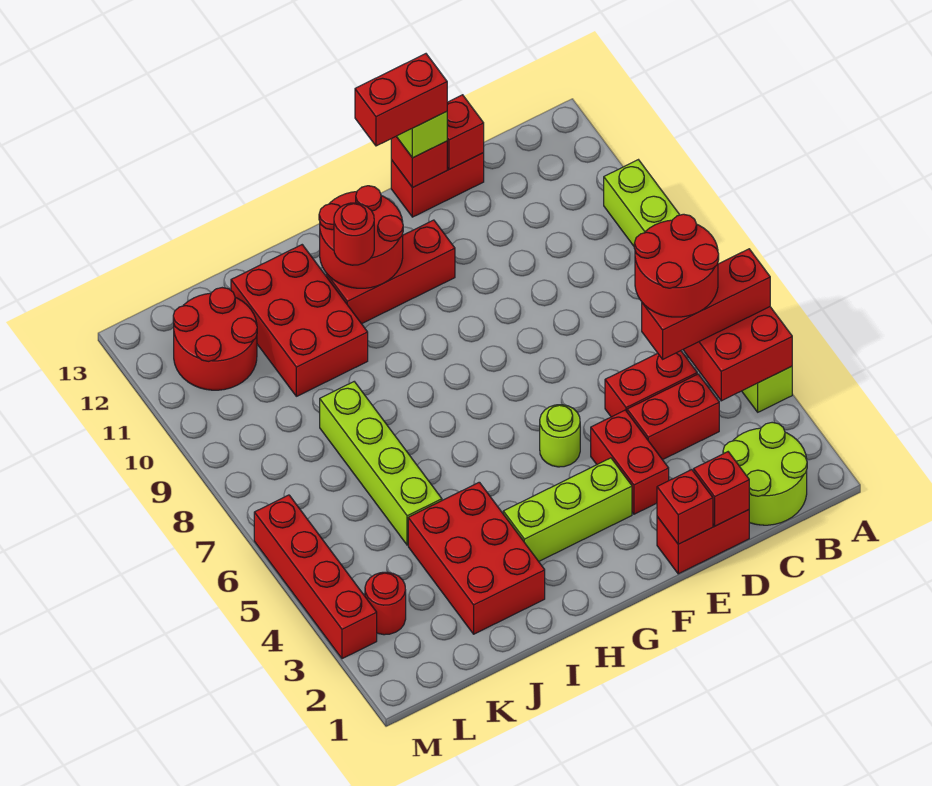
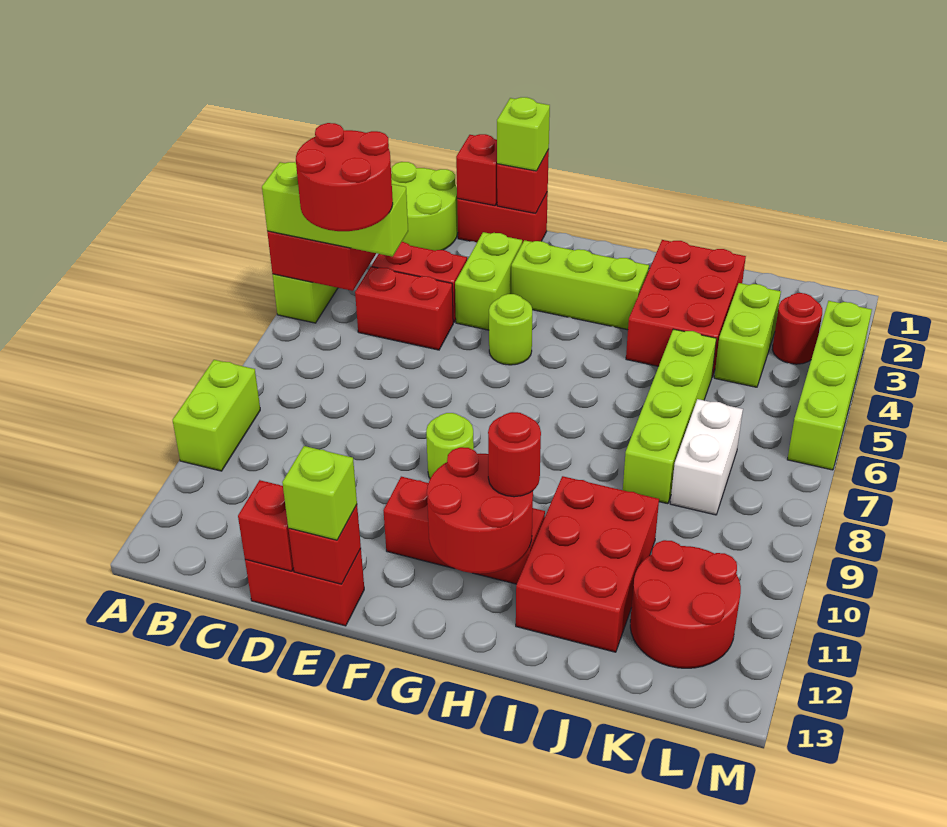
red brick A5:C5 level 3 -> lime brick A5:C5 level 3
none -> lime brick E1 level 3
red brick E3:E4 level 1 -> lime brick E3:E4 level 1
red brick E13:F13 level 4 -> none
none -> lime round brick F9 level 1
none -> lime brick K3:K4 level 1
none -> white brick K7:K8 level 1
red brick M3:M6 level 1 -> lime brick M3:M6 level 1

